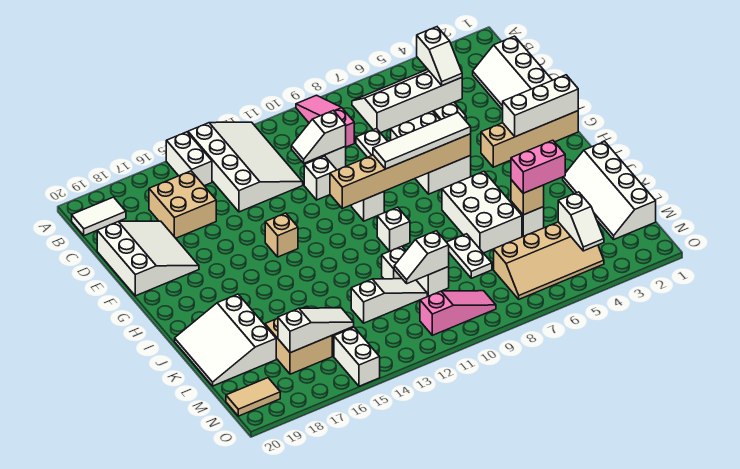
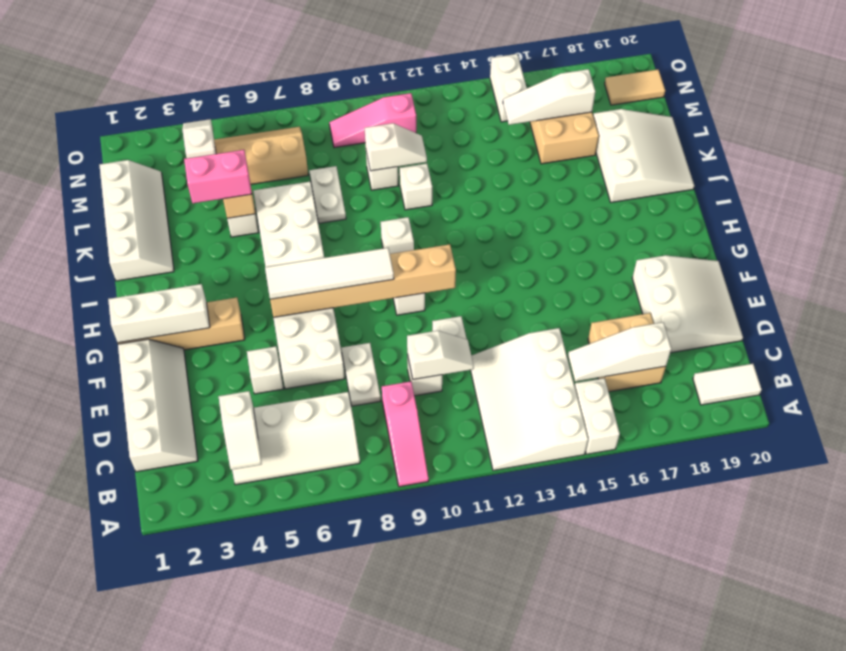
white slope B4:C4 level 2 top B -> white slope B4:C4 level 2 top C
white slope D18:F20 level 1 top 20 -> white slope D18:F20 level 1 top 18
tan brick G14 level 1 -> none
white slope L11:L13 level 1 top 13 -> white slope C15:C17 level 2 top 17

